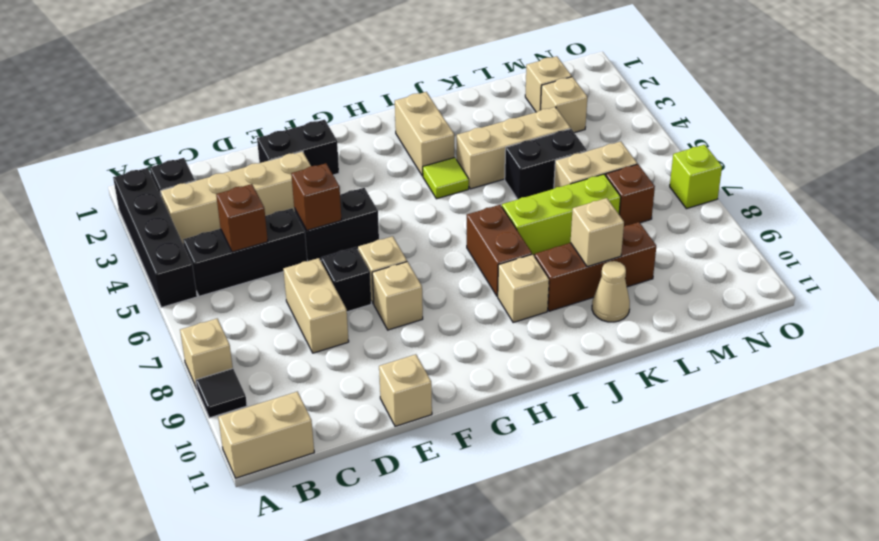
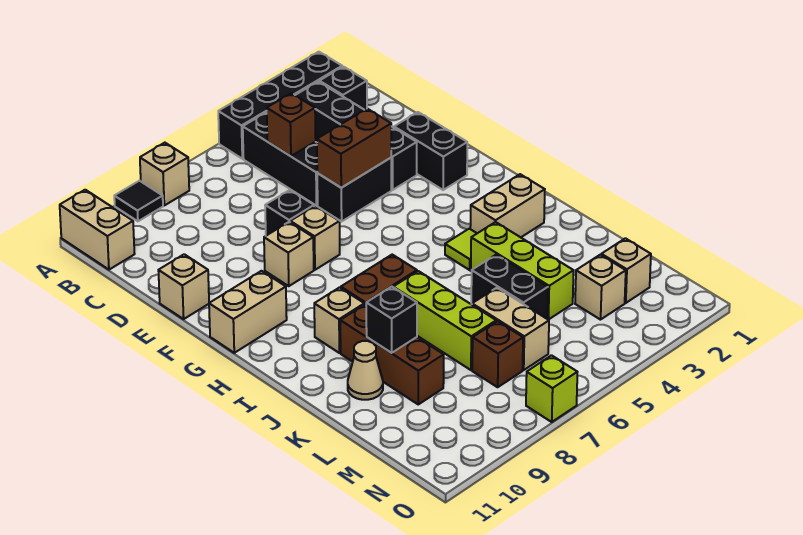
tan brick B3:E3 level 1 -> black brick B3:E3 level 1
tan brick D7:D8 level 1 -> tan brick G10:G11 level 1
black brick E5:F5 level 1 -> black brick E4:E5 level 1
brown brick E5 level 2 -> brown brick E4:E5 level 2
tan brick J4:L4 level 1 -> lime brick J4:L4 level 1
tan brick K9 level 2 -> black brick K9 level 2

